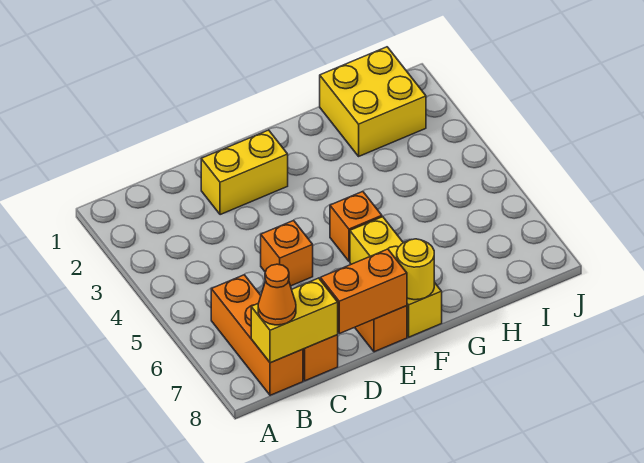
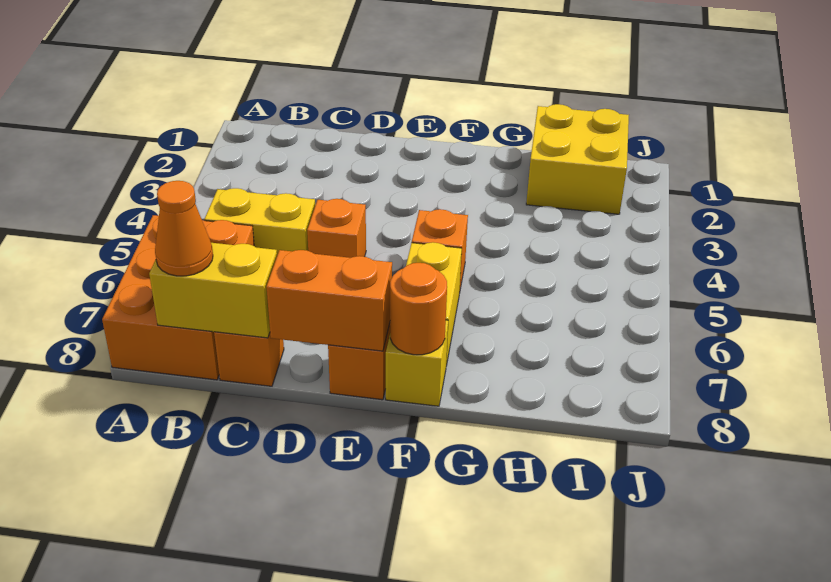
orange brick B6:B8 level 1 -> orange brick A6:B8 level 1
yellow brick D2:E2 level 1 -> yellow brick B5:C5 level 1
yellow round brick F8 level 2 -> orange round brick F8 level 2

